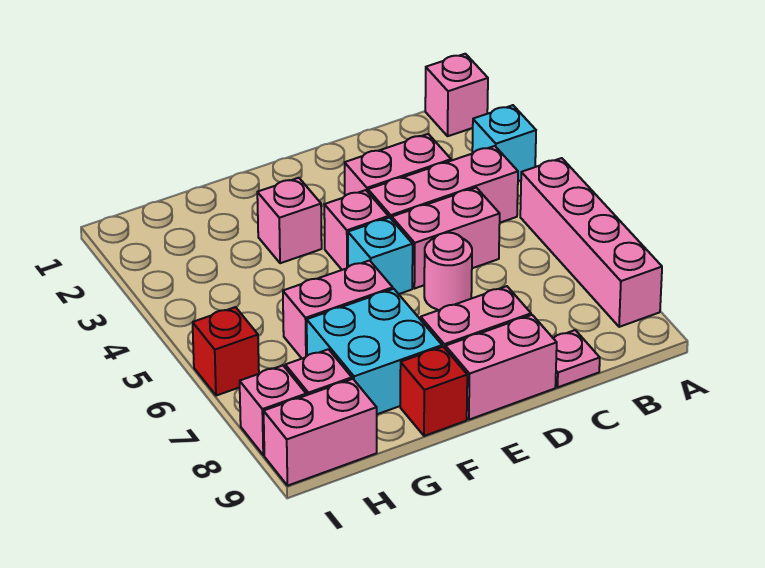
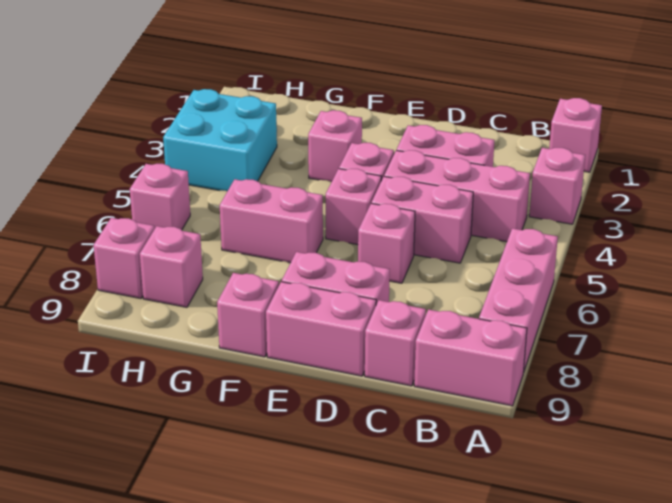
cyan brick A3 level 1 -> pink brick A3 level 1
pink brick A5:A8 level 1 -> pink brick A6:A8 level 1
pink plate C9 level 1 -> pink brick C9 level 1
pink round brick D6 level 1 -> pink brick D6 level 1
cyan brick E5 level 1 -> pink brick E5 level 1
cyan brick F7:G8 level 1 -> cyan brick H3:I4 level 1
red brick F9 level 1 -> pink brick F9 level 1
pink brick H9:I9 level 1 -> pink brick A9:B9 level 1
red brick I6 level 1 -> pink brick I6 level 1

